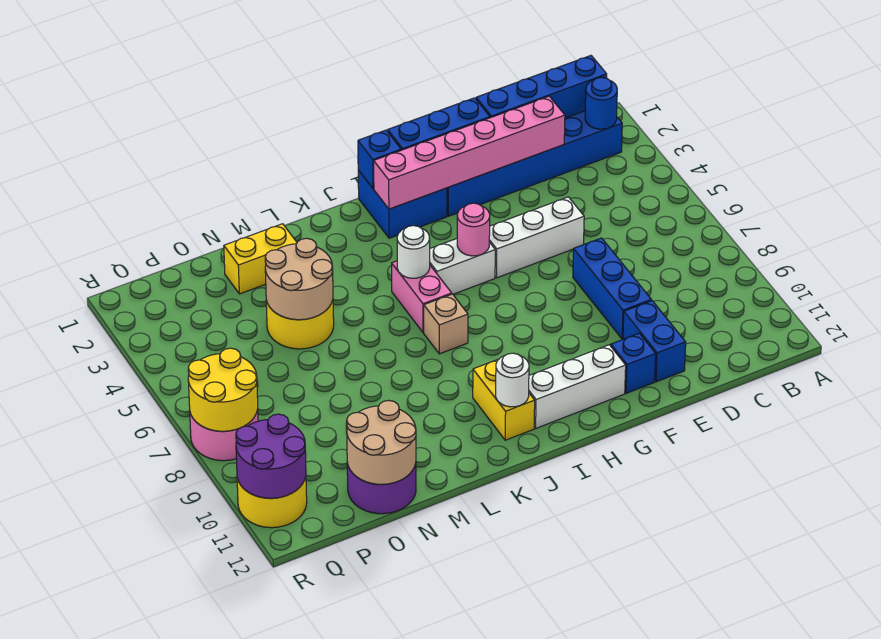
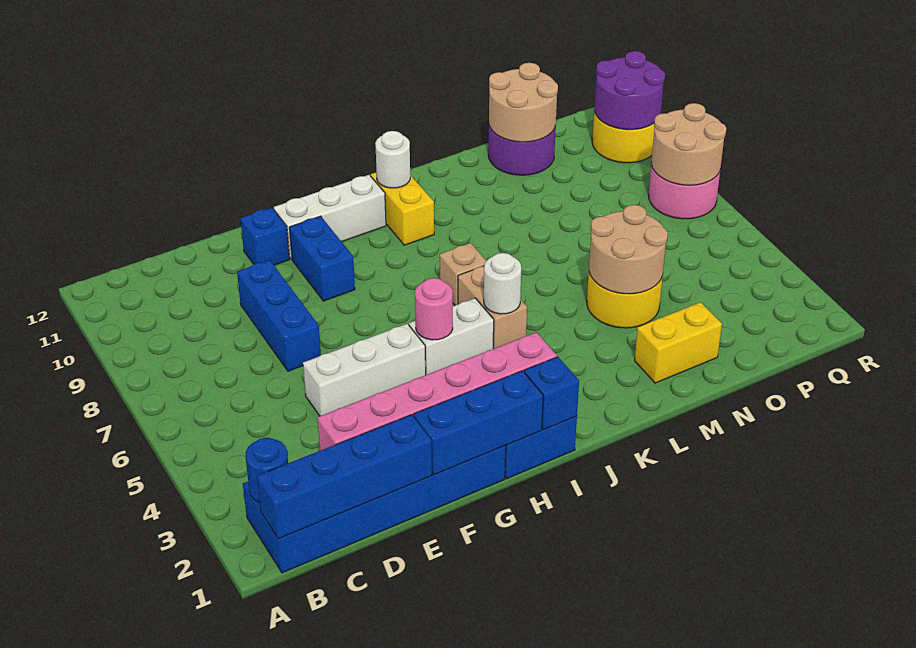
blue brick E10:E11 level 1 -> blue brick G9:G10 level 1
pink brick J5:J6 level 1 -> tan brick J5:J6 level 1
yellow round brick Q7:R8 level 2 -> tan round brick Q7:R8 level 2

